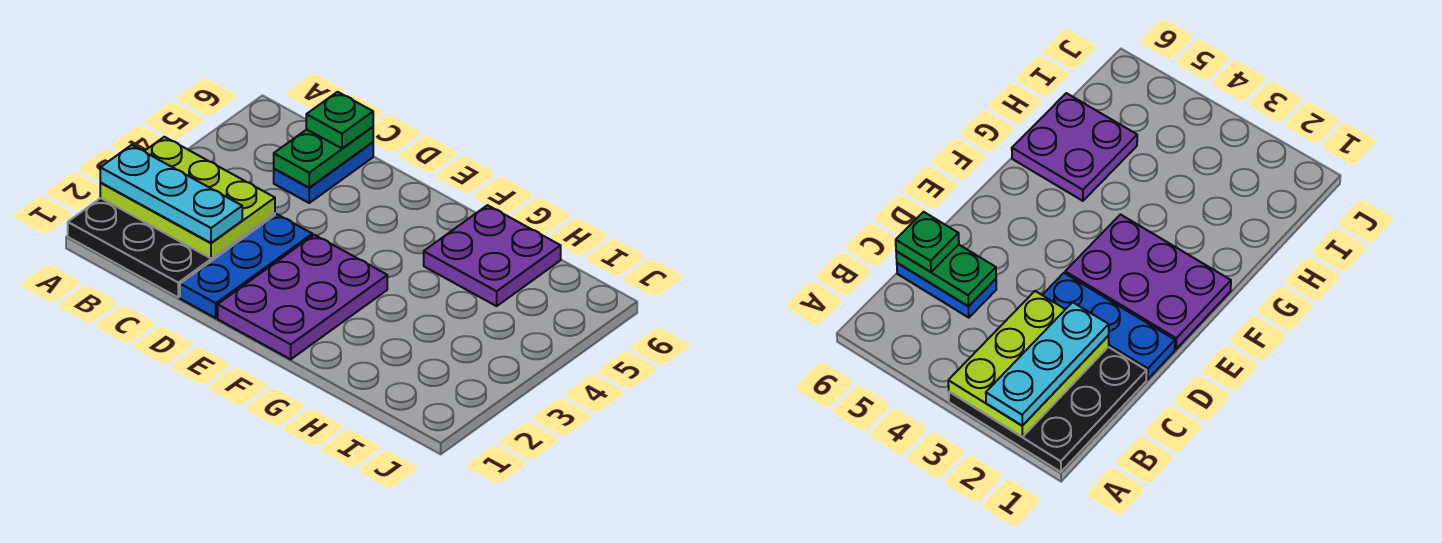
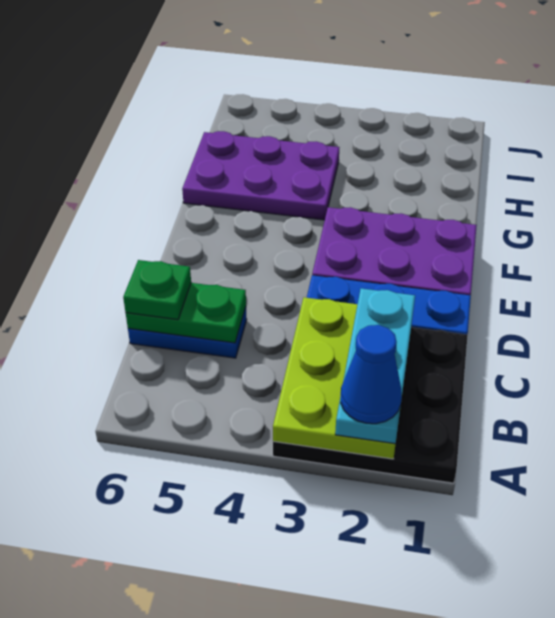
none -> blue cone A2 level 4
purple plate G5:H6 level 1 -> purple plate G4:H6 level 1

